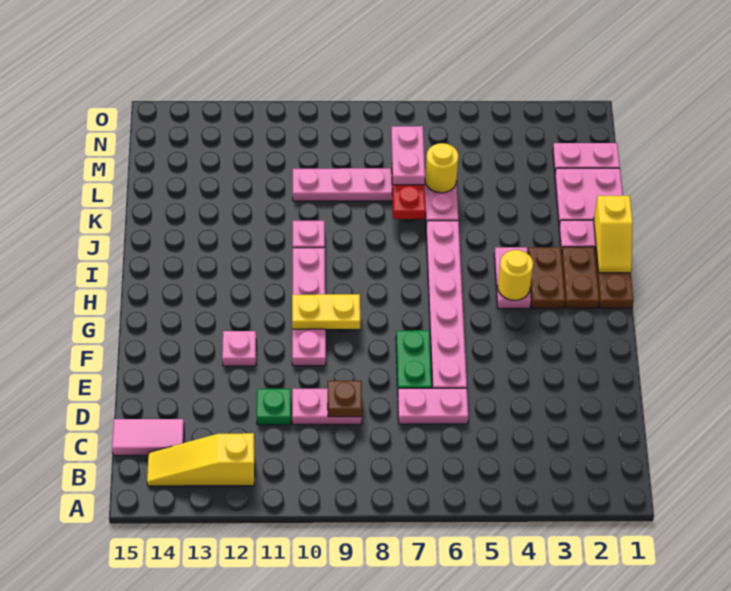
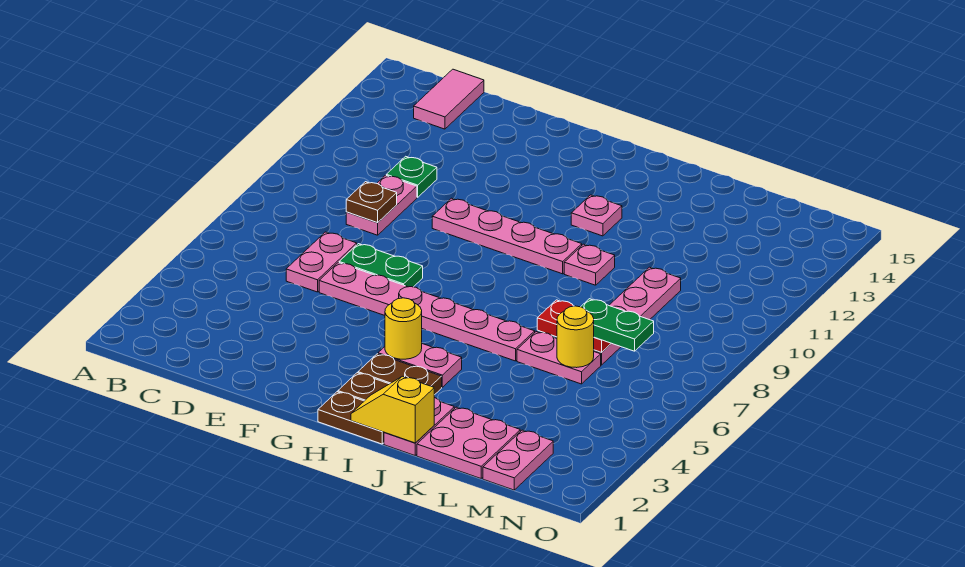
yellow slope B12:B14 level 1 top 12 -> none
pink plate F12 level 1 -> pink plate I12 level 1
yellow plate G9:G10 level 2 -> none
pink plate L7:M7 level 3 -> green plate L7:M7 level 3

